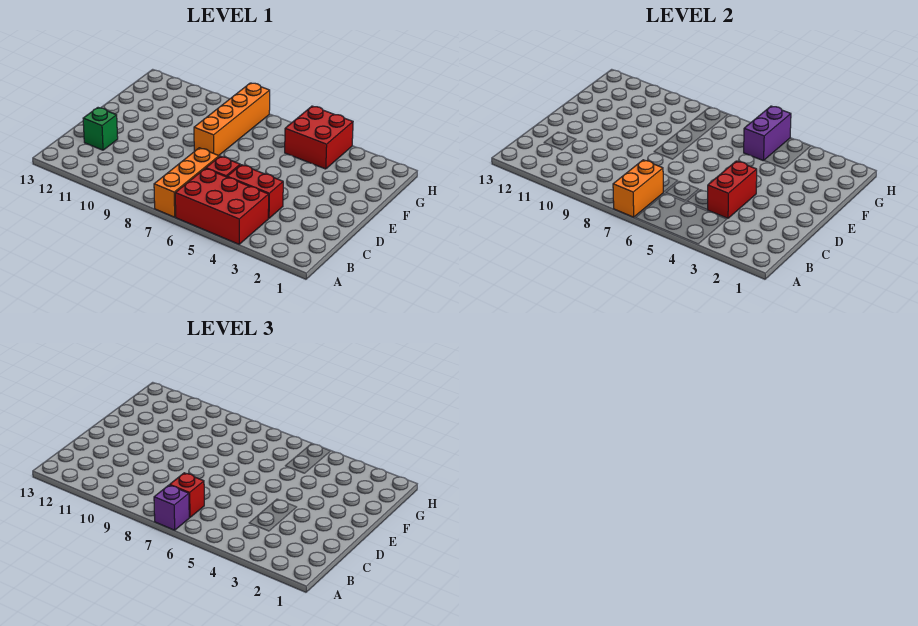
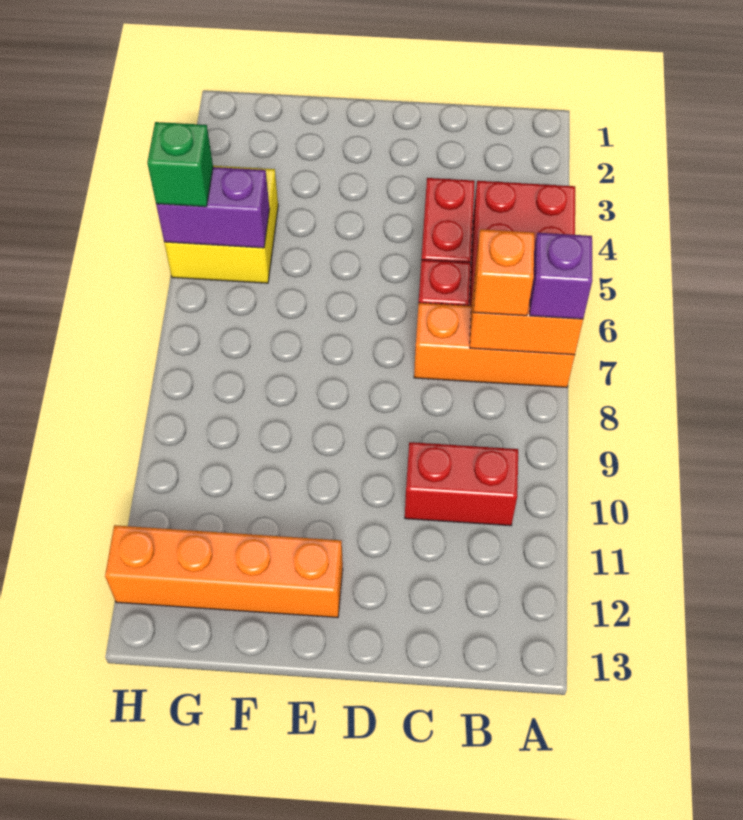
red brick B7 level 3 -> orange brick B7 level 3
red brick C4:D4 level 2 -> red brick B10:C10 level 1
green brick C12 level 1 -> green brick H5 level 3
orange brick E8:H8 level 1 -> orange brick E12:H12 level 1
red brick G4:H5 level 1 -> yellow brick G4:H5 level 1

